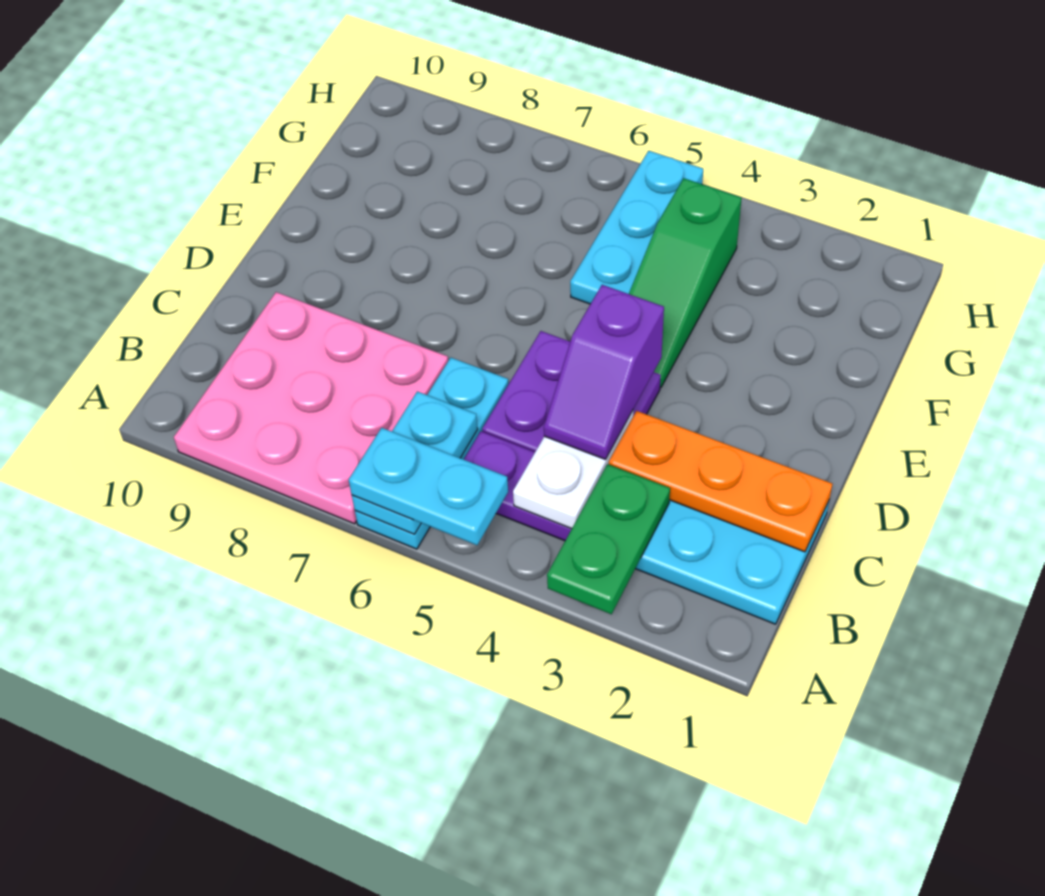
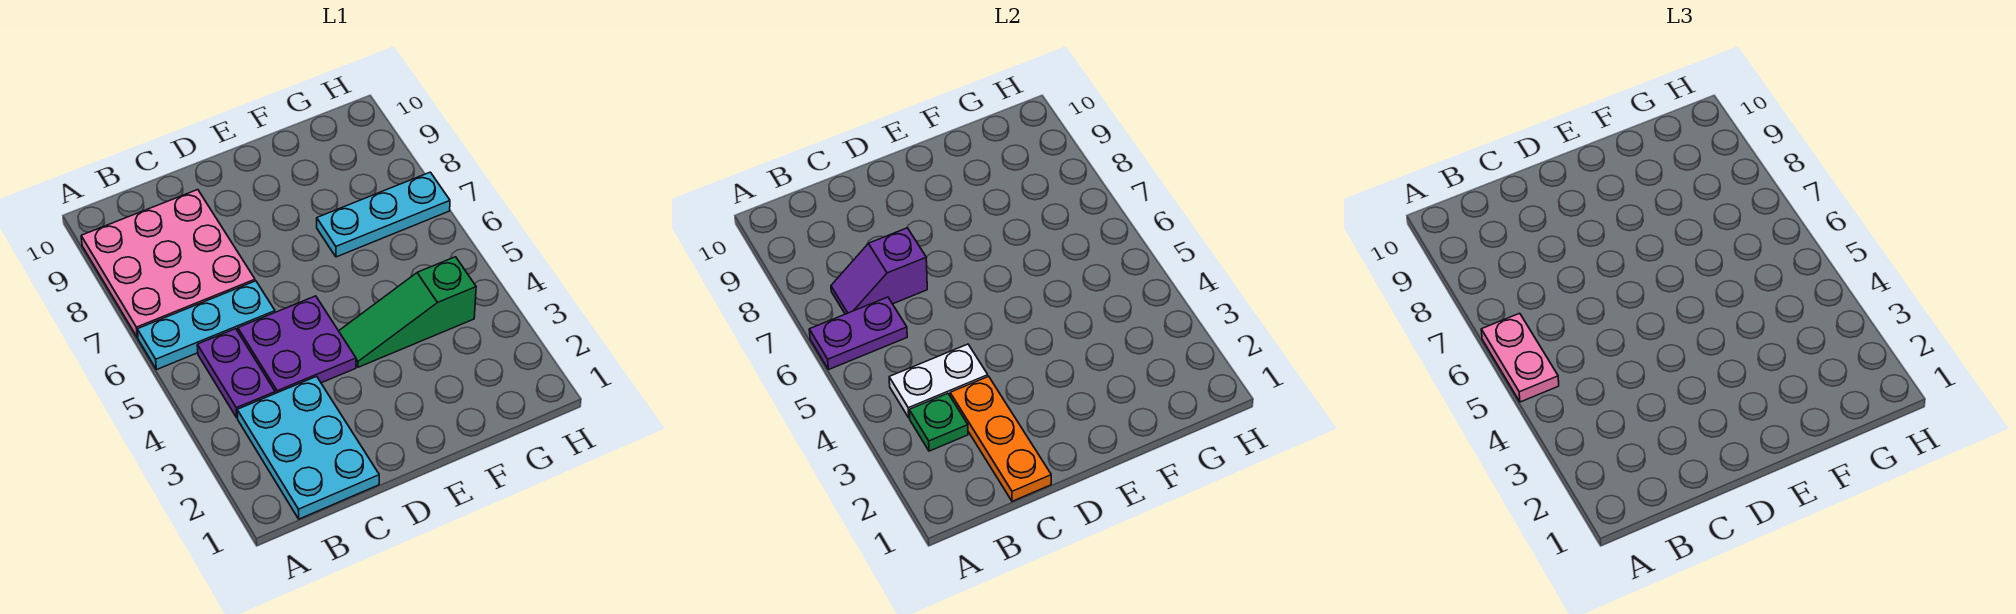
green plate A3:B3 level 2 -> green plate B3 level 2
cyan plate A5:A6 level 3 -> pink plate A5:A6 level 3
cyan plate A6:B6 level 2 -> purple plate A6:B6 level 2
purple slope C4:D4 level 3 top D -> purple slope B7:C7 level 2 top C
cyan plate F5:H5 level 1 -> cyan plate F7:H7 level 1

